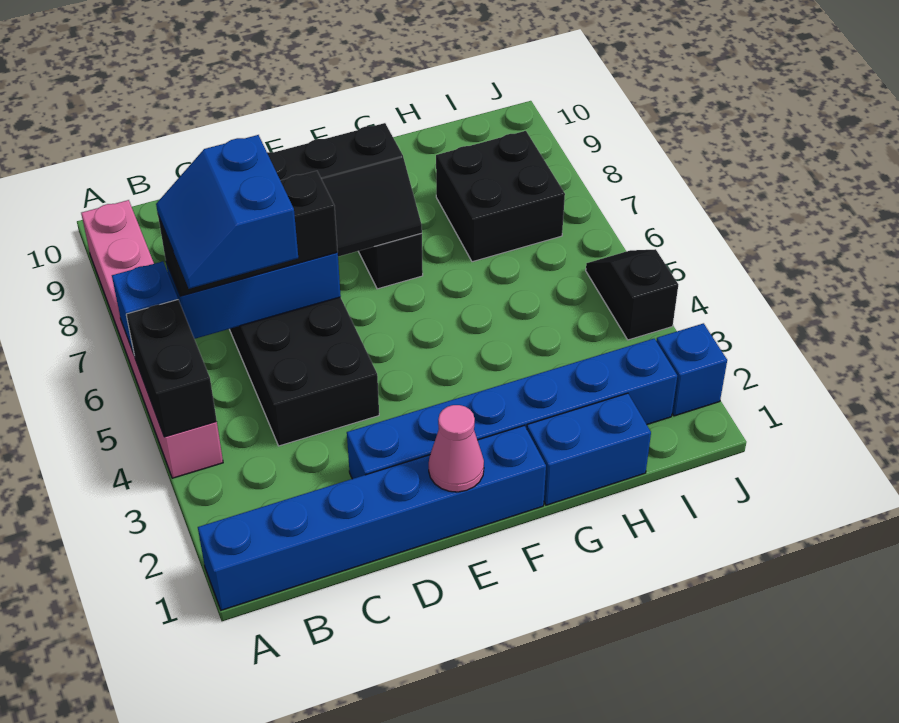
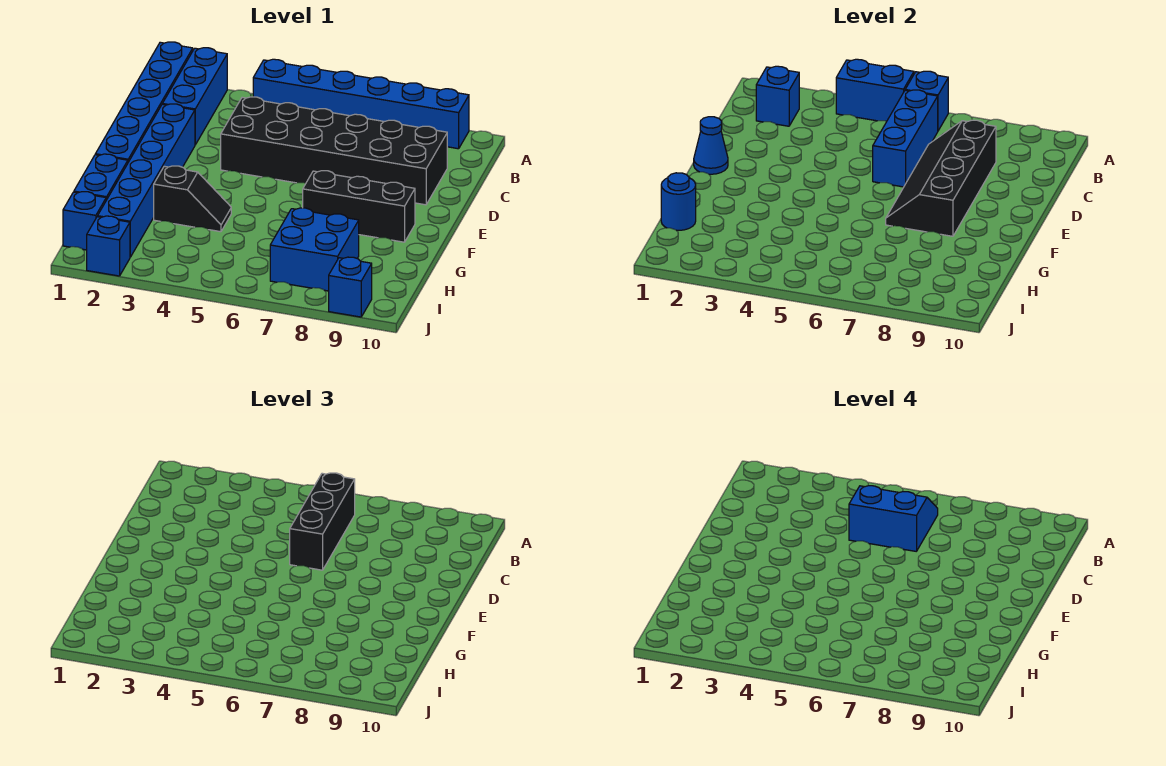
none -> blue brick A2:C2 level 1
pink brick A4:A9 level 1 -> blue brick A4:A9 level 1
black brick A4:A5 level 2 -> blue brick A4:A5 level 2
none -> blue brick B2 level 2
pink cone E1 level 2 -> blue cone E1 level 2
none -> blue round brick H1 level 2
black brick H7:I8 level 1 -> blue brick H7:I8 level 1
none -> blue brick I1 level 1
black slope J4:J5 level 1 top 4 -> black slope G3:G4 level 1 top 3
none -> blue brick J9 level 1

